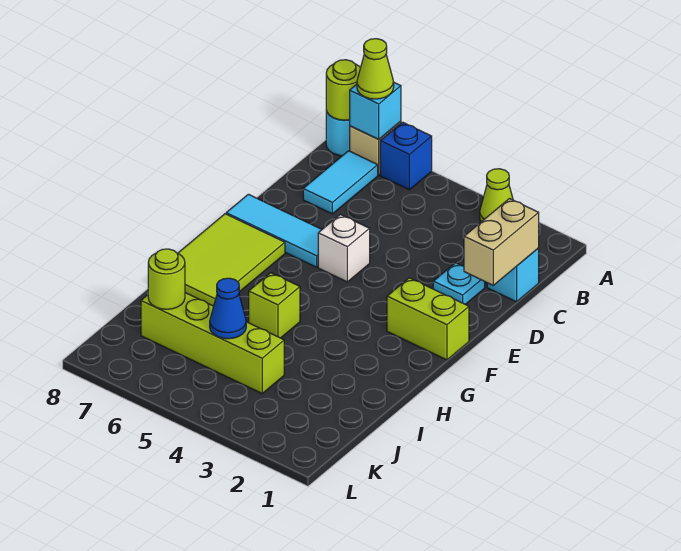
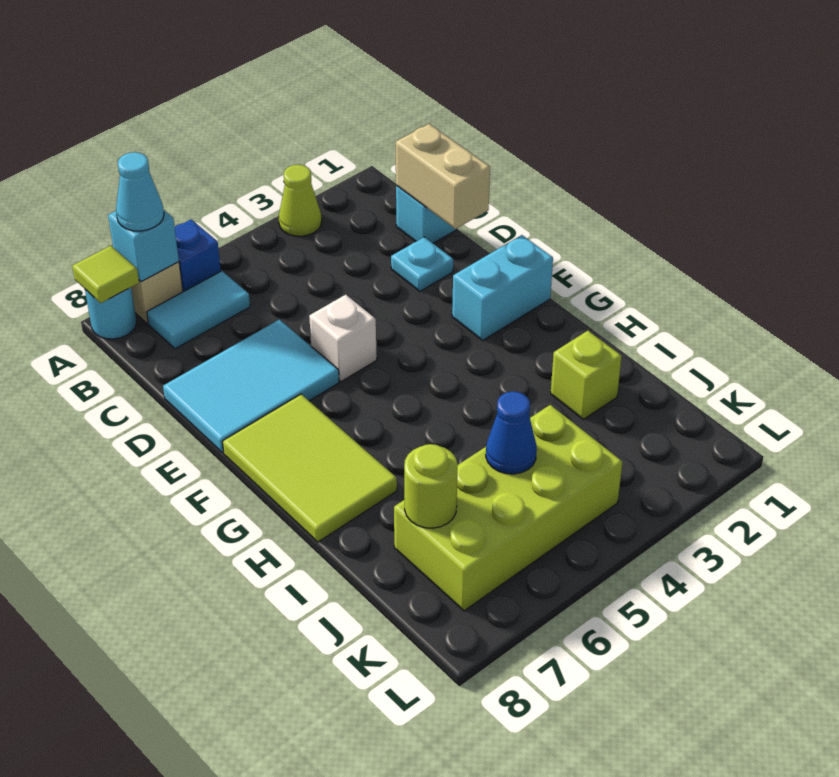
lime cone A7 level 3 -> cyan cone A7 level 3
lime round brick A8 level 2 -> lime tile A8 level 2
cyan tile B7:C7 level 1 -> cyan tile B6:B7 level 1
cyan tile E6:E8 level 1 -> cyan tile D6:E8 level 1
lime brick F1:F2 level 1 -> cyan brick F1:F2 level 1
lime brick H5 level 1 -> lime brick I2 level 1
lime brick J4:J7 level 1 -> lime brick J4:K7 level 1

